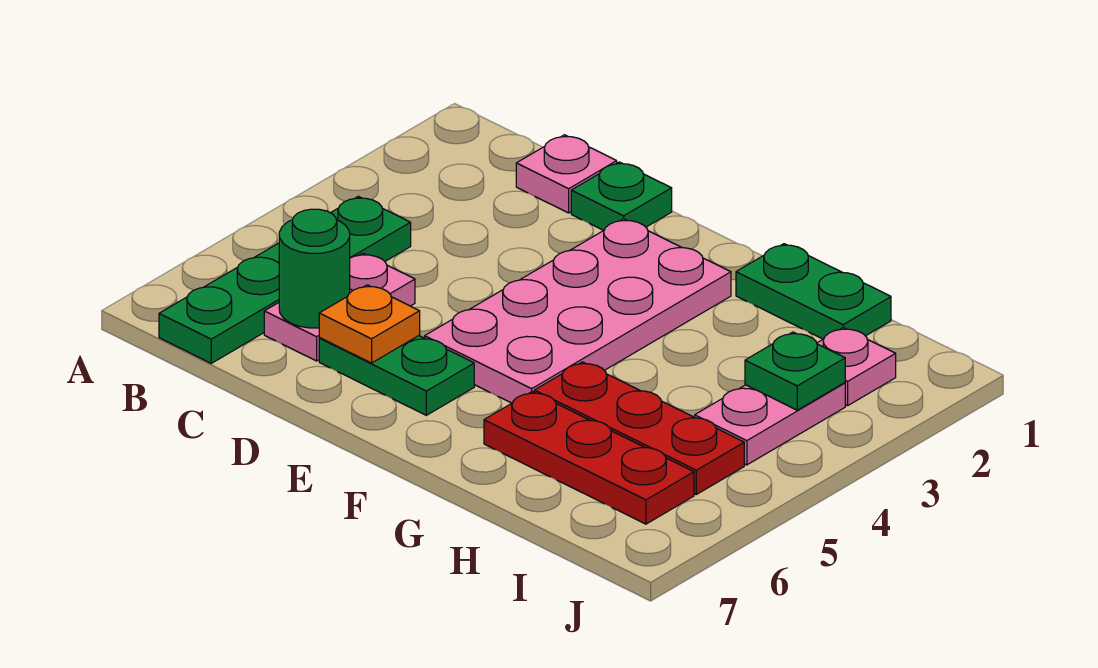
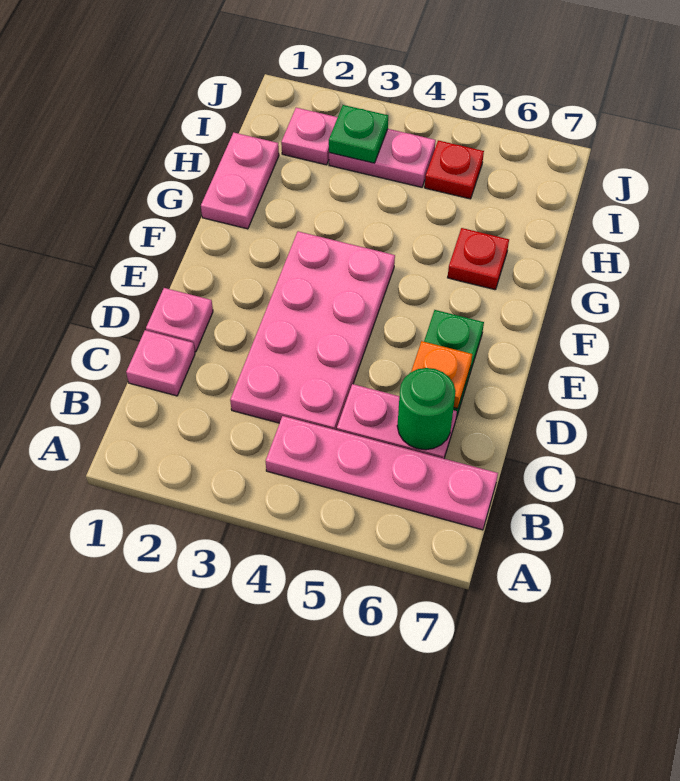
green plate B4:B7 level 1 -> pink plate B4:B7 level 1
green plate D1 level 1 -> pink plate D1 level 1
pink plate E2:F5 level 1 -> pink plate C3:F4 level 1
green plate G1:H1 level 1 -> pink plate G1:H1 level 1
red plate G5:I5 level 1 -> red plate I5 level 1
red plate G6:I6 level 1 -> red plate G6 level 1

